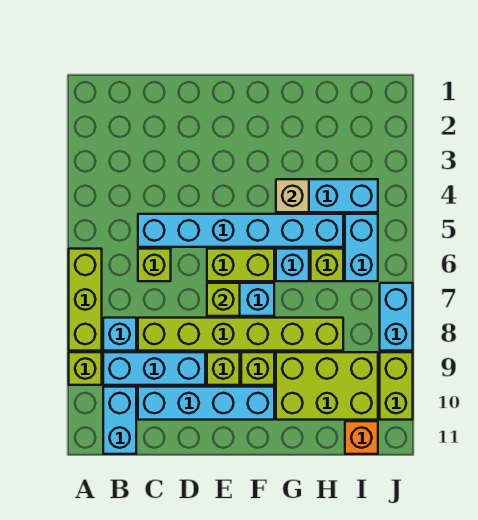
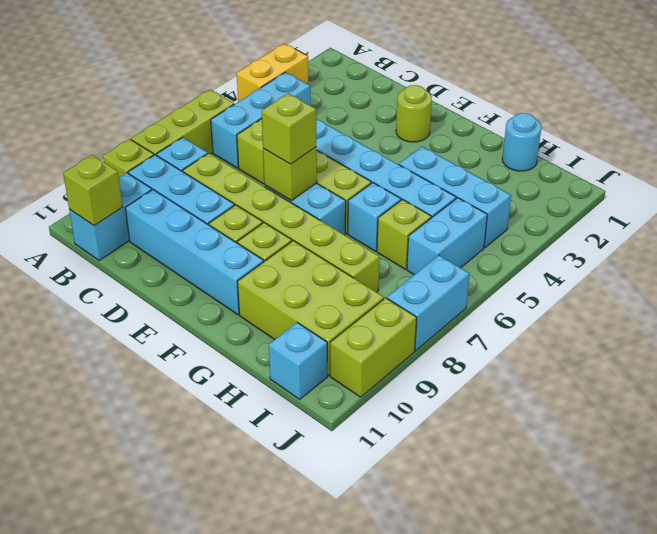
none -> yellow brick A3:A4 level 1
none -> cyan brick B4:B6 level 1
none -> lime brick B11 level 2
none -> lime round brick E2 level 1
none -> lime brick E7 level 3
tan brick G4 level 2 -> none
none -> cyan round brick H1 level 1
orange brick I11 level 1 -> cyan brick I11 level 1

